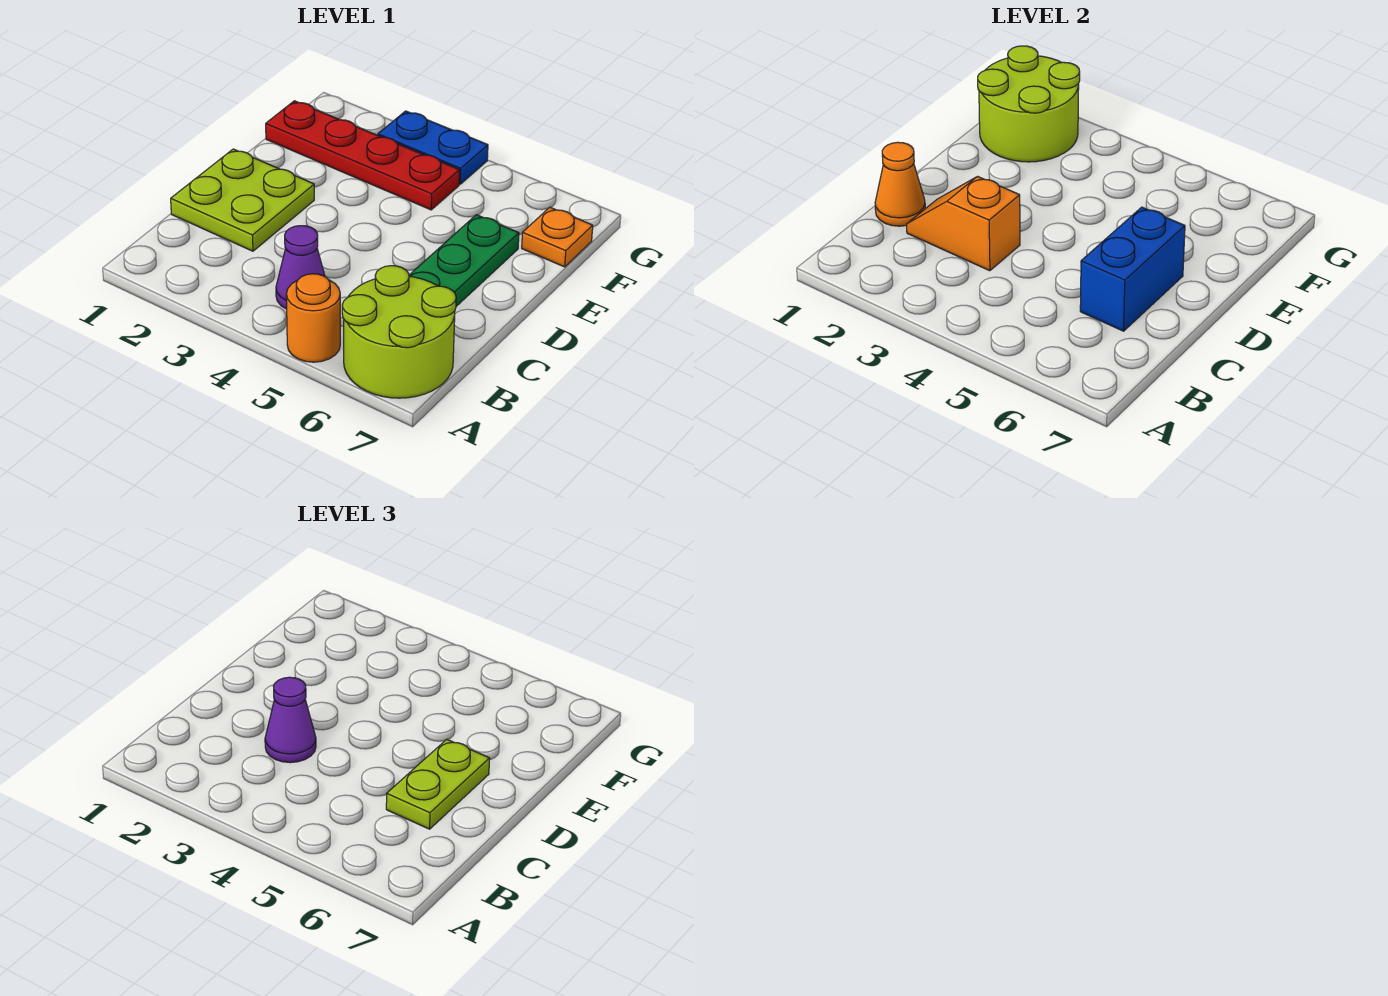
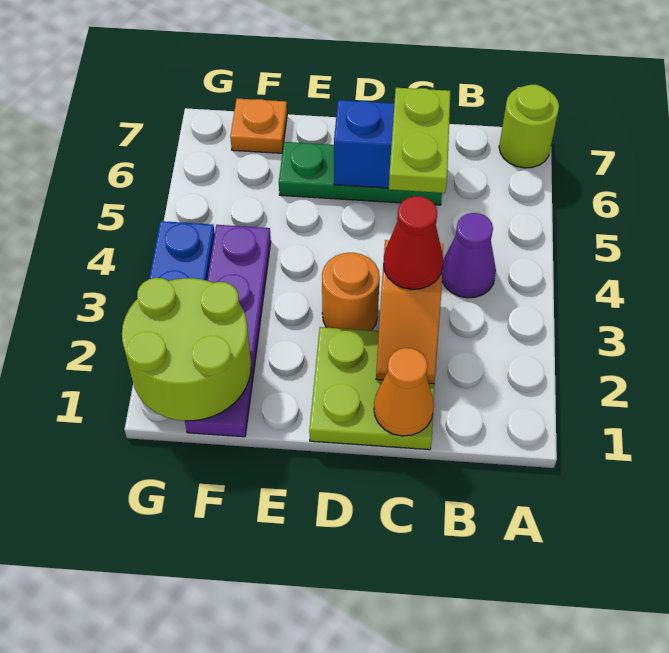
orange round brick A5 level 1 -> orange round brick D3 level 1
lime round brick A6:B7 level 1 -> lime round brick A7 level 1
purple cone C3 level 3 -> red cone C3 level 3
lime plate C6:D6 level 3 -> lime plate C5:C6 level 3
red plate F1:F4 level 1 -> purple plate F1:F4 level 1

